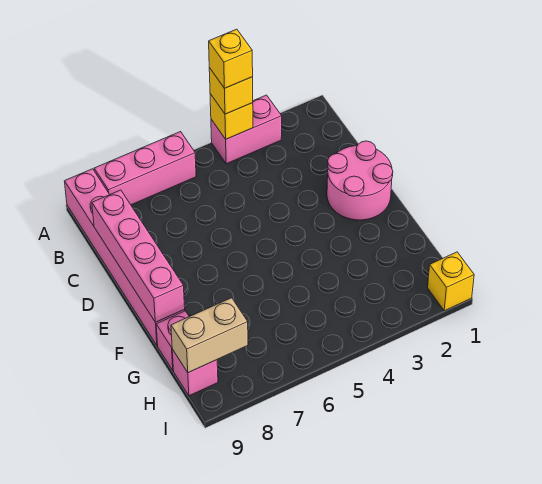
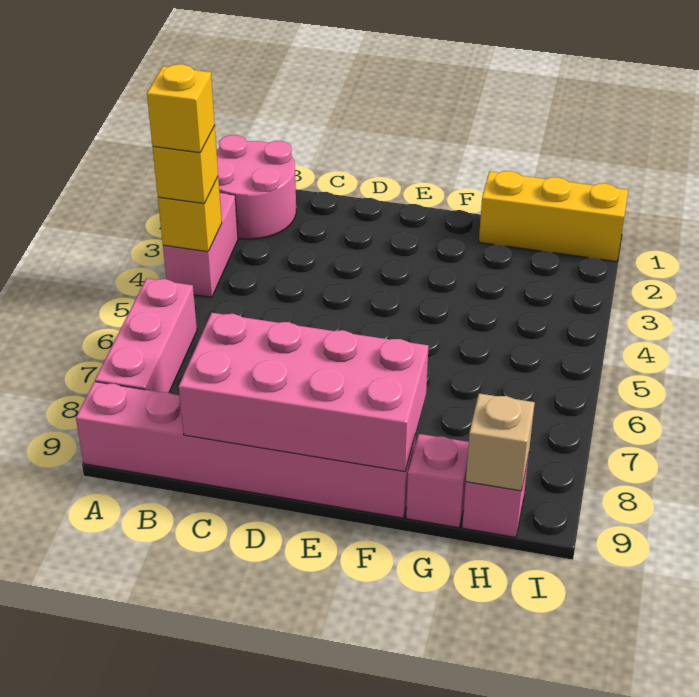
pink brick C9:F9 level 2 -> pink brick C8:F9 level 2
pink round brick D1:E2 level 1 -> pink round brick A1:B2 level 1
tan brick H8:H9 level 2 -> tan brick H9 level 2
yellow brick I1 level 1 -> yellow brick G1:I1 level 1

